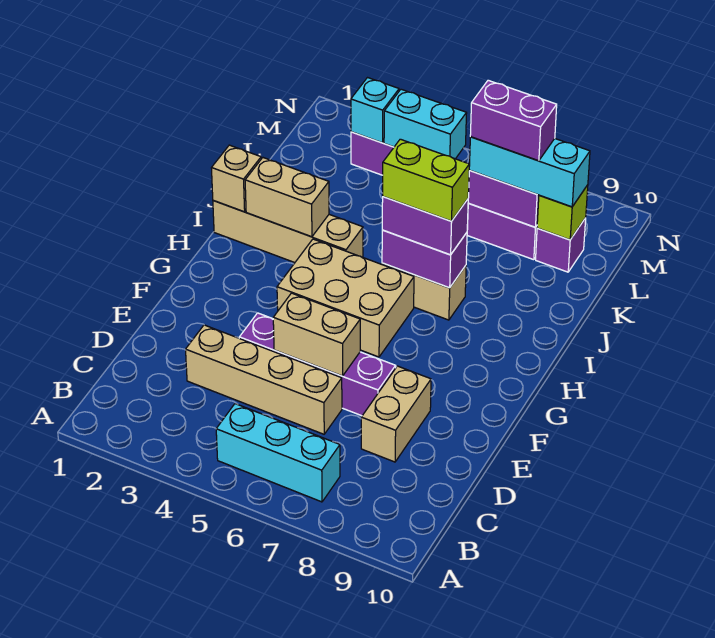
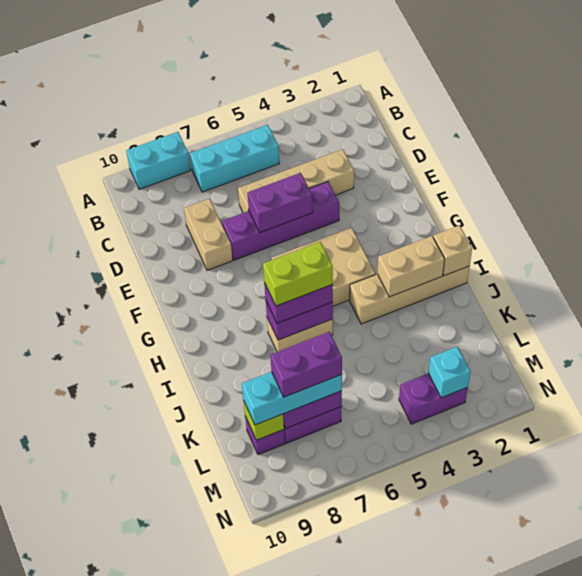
tan brick E5:E6 level 2 -> purple brick E5:E6 level 2
cyan brick M4:M5 level 2 -> cyan brick A8:A9 level 1

